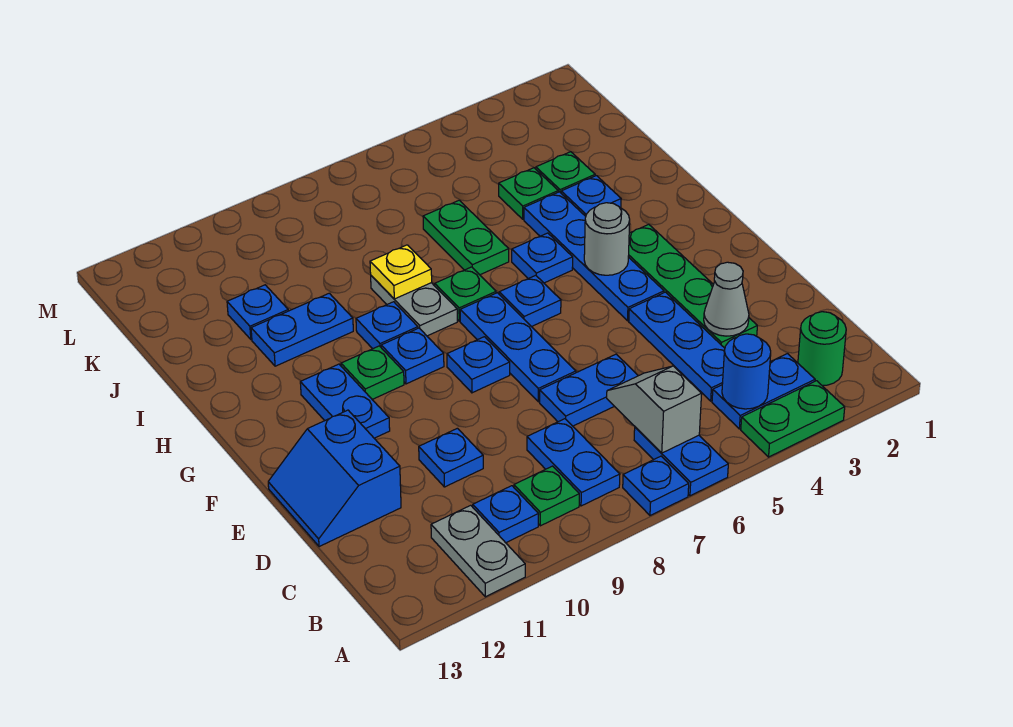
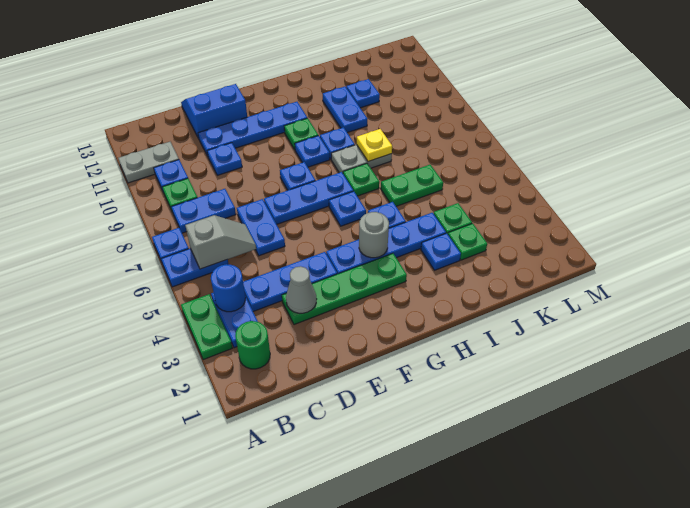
blue plate F11:G11 level 1 -> blue plate D11:G11 level 1

